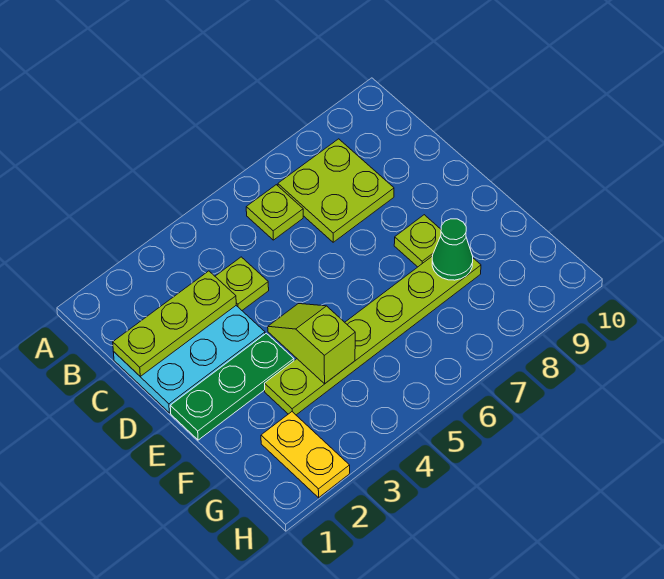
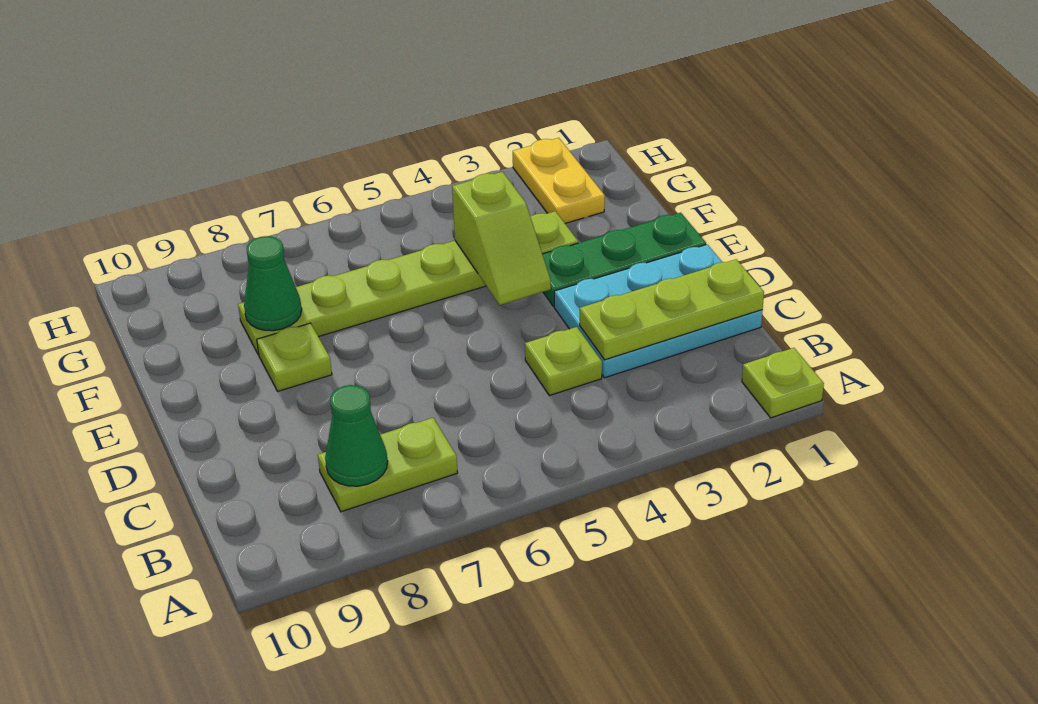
lime plate B6 level 1 -> lime plate A1 level 1
lime plate B7:C8 level 1 -> lime plate B7:B8 level 1
none -> green cone B8 level 2

